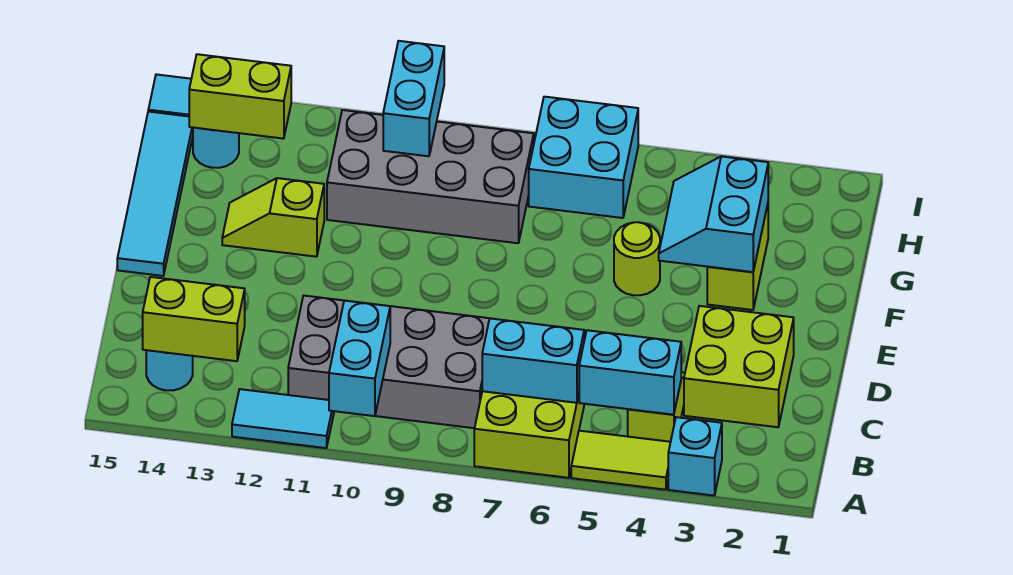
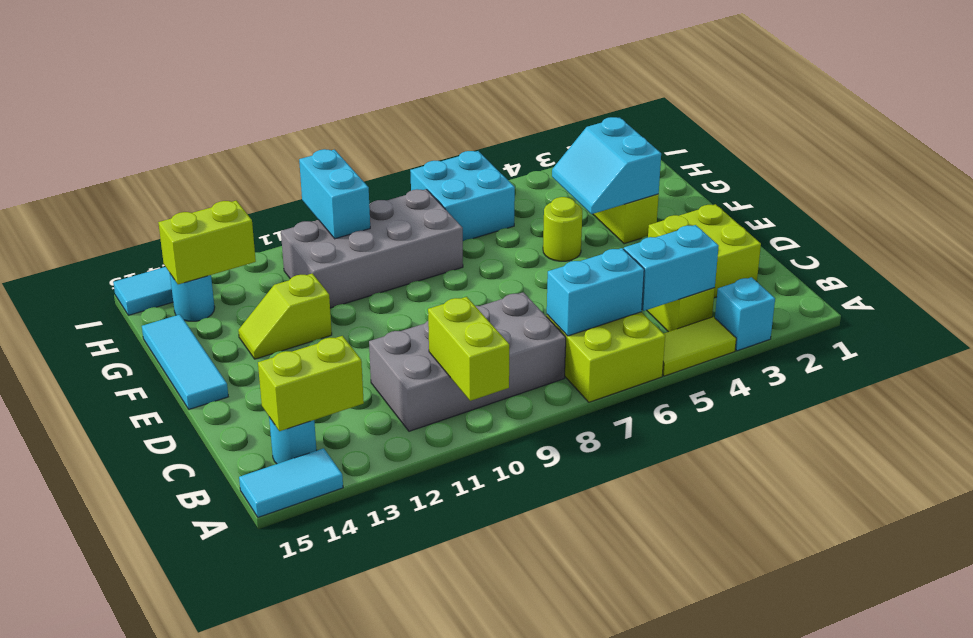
cyan brick A10:B10 level 2 -> lime brick A10:B10 level 2
cyan tile A11:A12 level 1 -> cyan tile A14:A15 level 1
cyan tile E15:H15 level 1 -> cyan tile E15:G15 level 1

